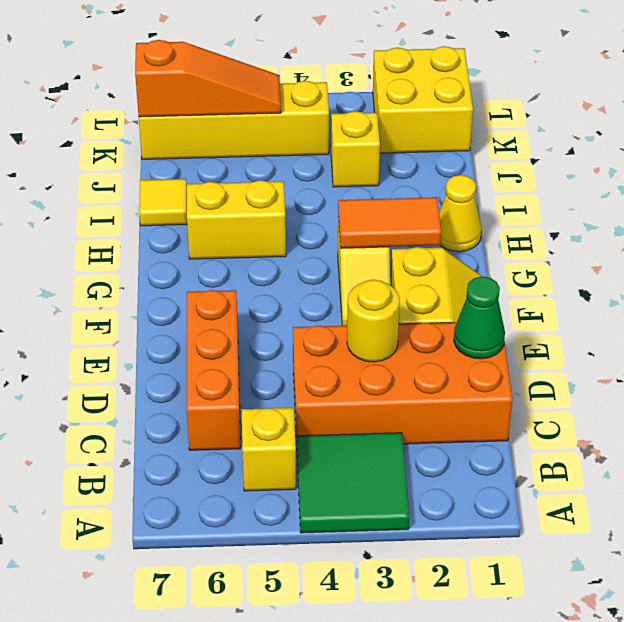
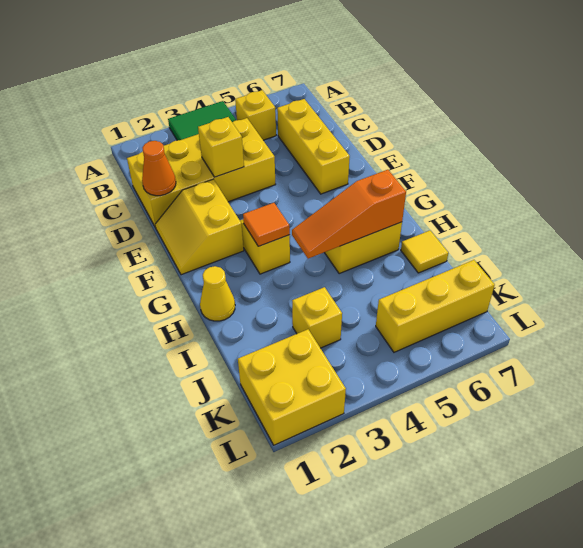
orange brick C1:D4 level 1 -> yellow brick C1:D4 level 1
orange brick C6:E6 level 1 -> yellow brick C6:E6 level 1
green cone D1 level 2 -> orange cone D1 level 2
yellow round brick D3 level 2 -> yellow brick D3 level 2
orange tile G2:G3 level 2 -> orange tile G3 level 2
yellow brick K4:K7 level 1 -> yellow brick K5:K7 level 1
orange slope K5:K7 level 2 top 7 -> orange slope H4:H6 level 2 top 6

